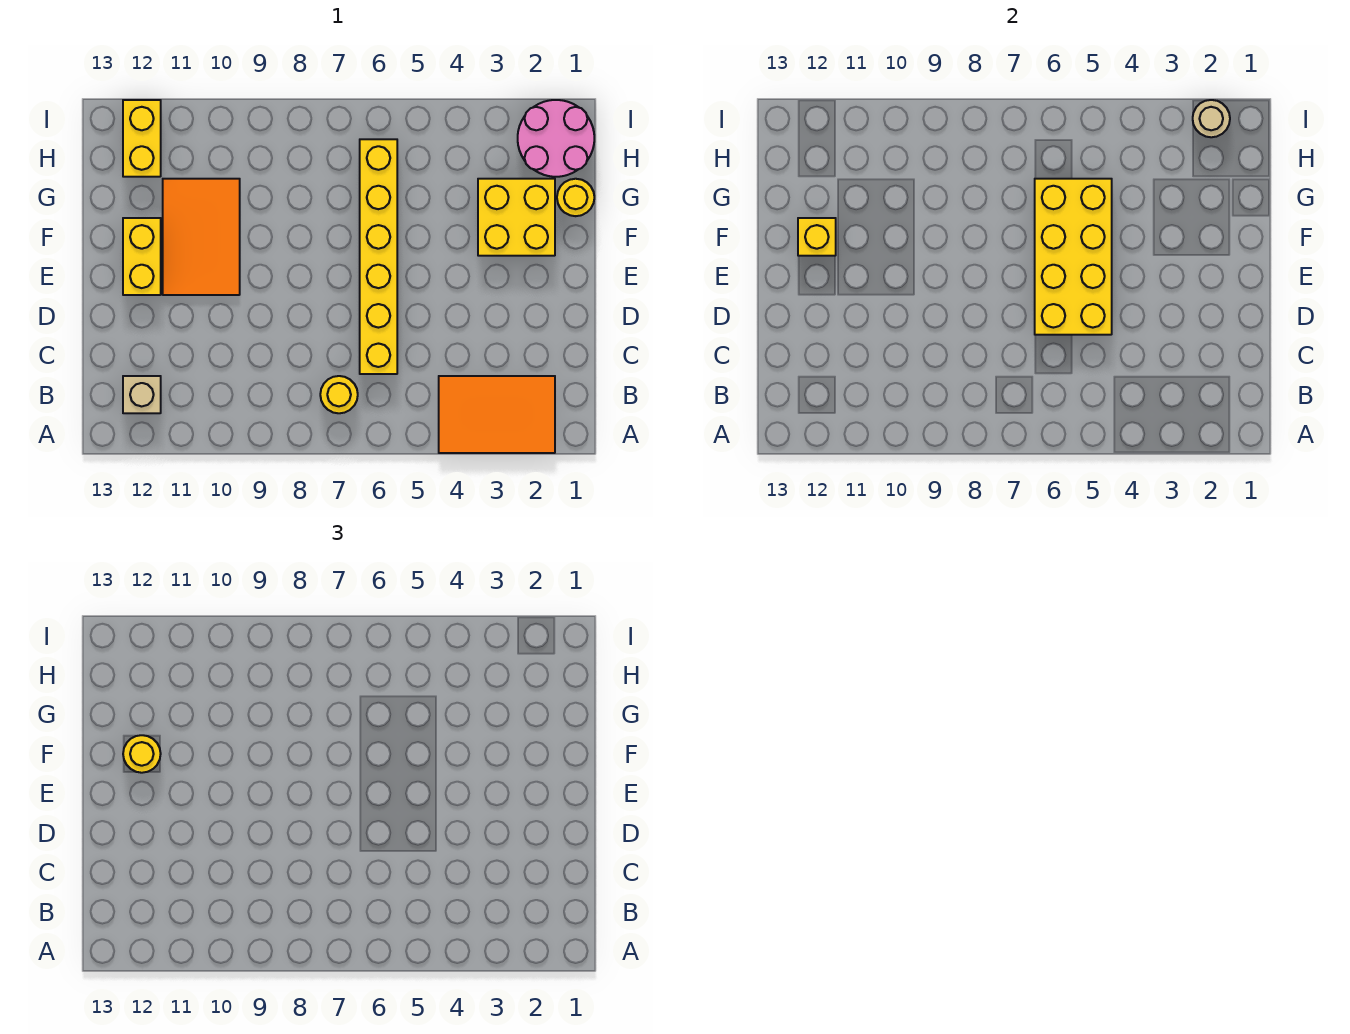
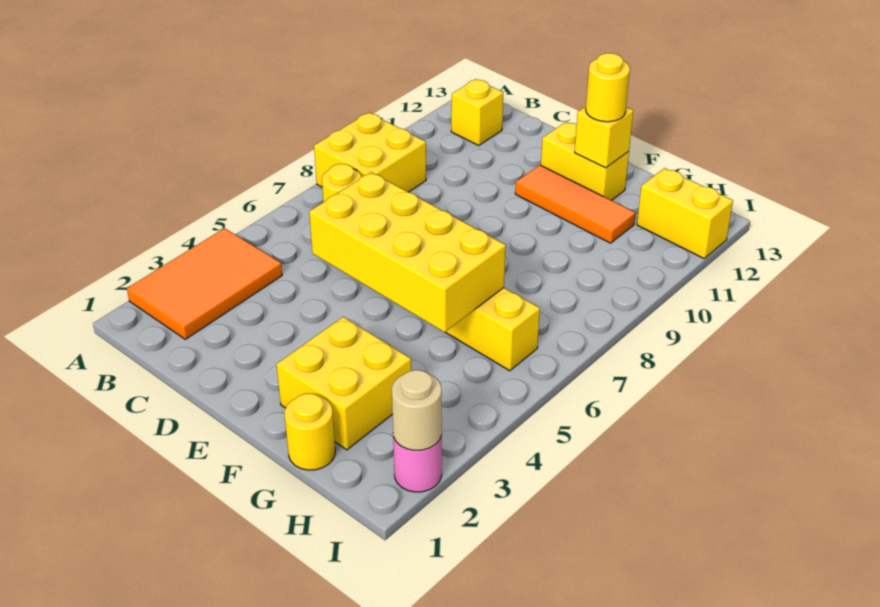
none -> yellow brick A8:B9 level 1
tan brick B12 level 1 -> yellow brick B12 level 1
orange tile E10:G11 level 1 -> orange tile E11:G11 level 1
pink round brick H1:I2 level 1 -> pink round brick I2 level 1

